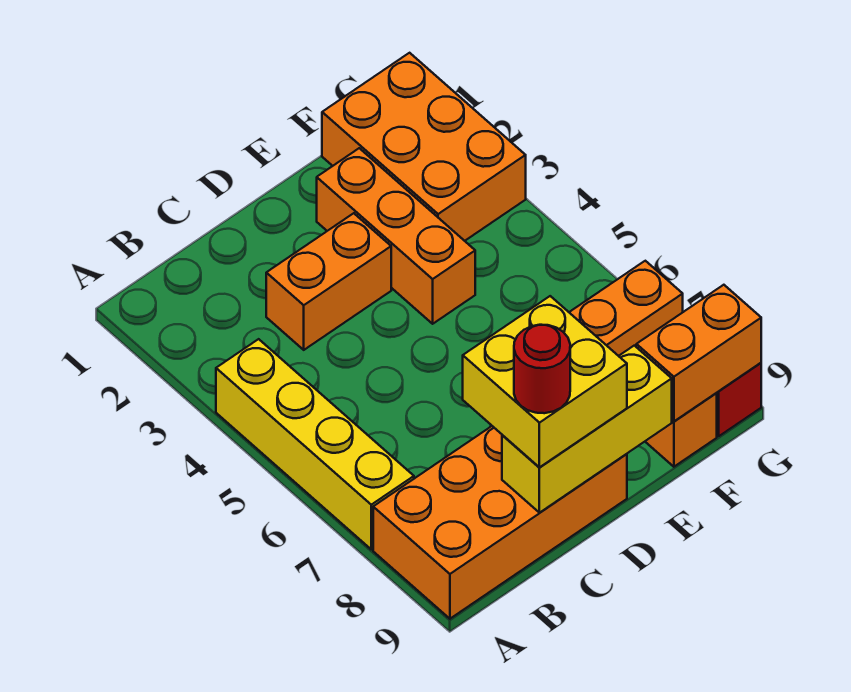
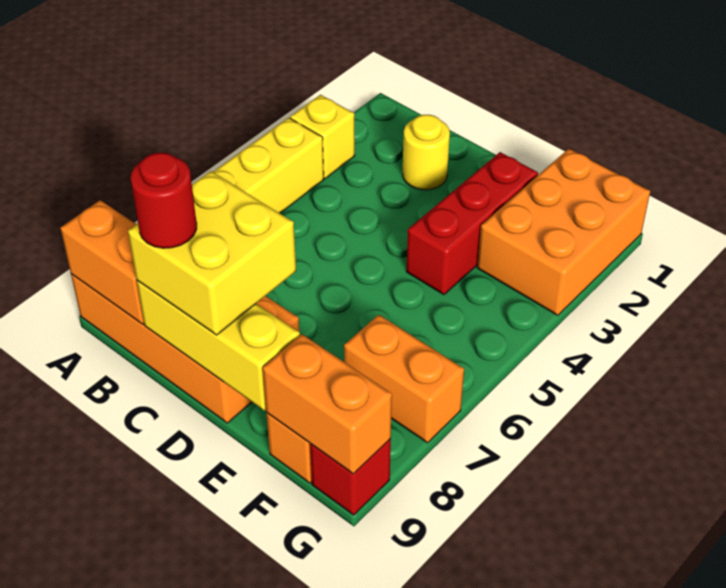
none -> yellow brick A3 level 1
none -> yellow round brick C2 level 1
orange brick C3:D3 level 1 -> orange brick A9:B9 level 2
orange brick E2:E4 level 1 -> red brick E2:E4 level 1

